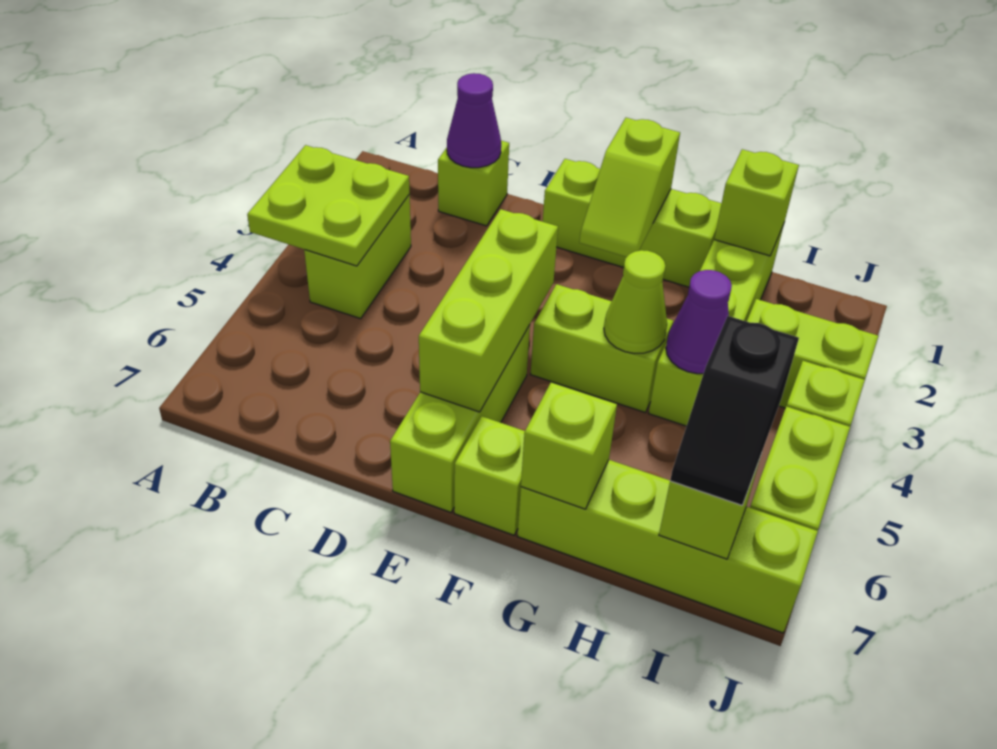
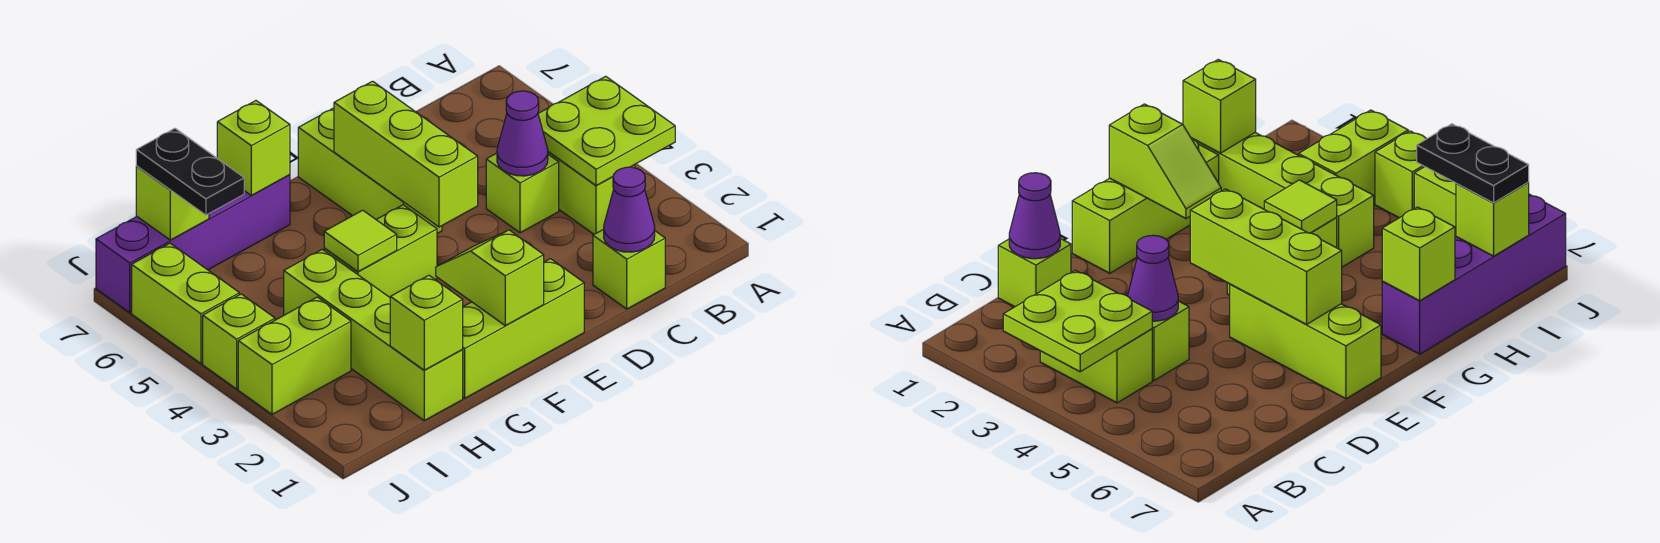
lime brick F7 level 1 -> lime brick C4 level 1
lime cone G4 level 2 -> lime tile G4 level 2
lime brick G7:J7 level 1 -> purple brick G7:J7 level 1
purple cone H4 level 2 -> purple cone C4 level 2
black slope I6:I7 level 3 top 6 -> black plate I6:I7 level 3

